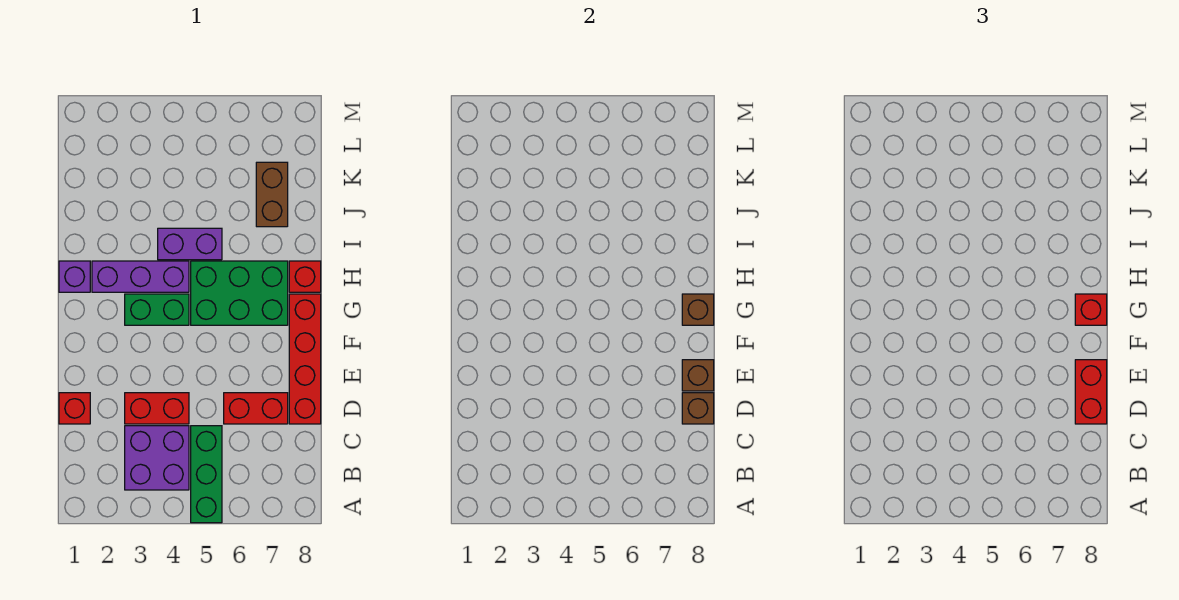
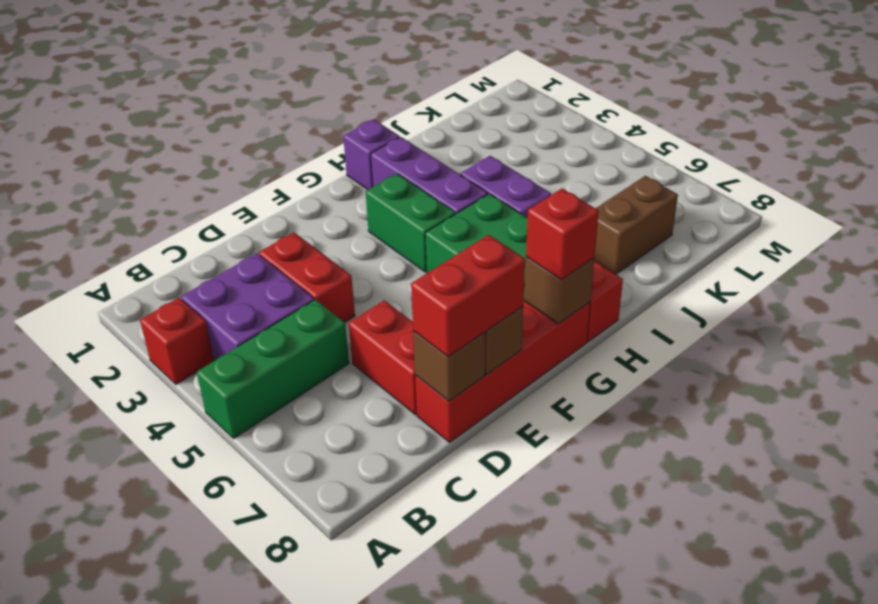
red brick D1 level 1 -> red brick A3 level 1

